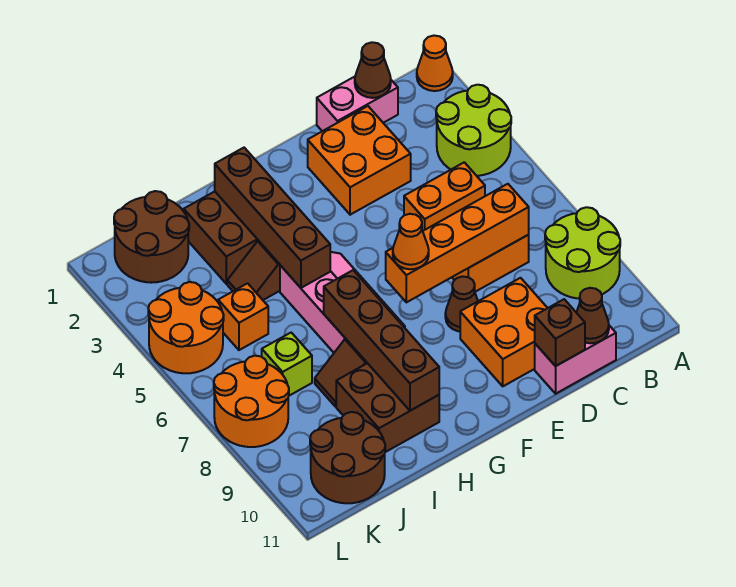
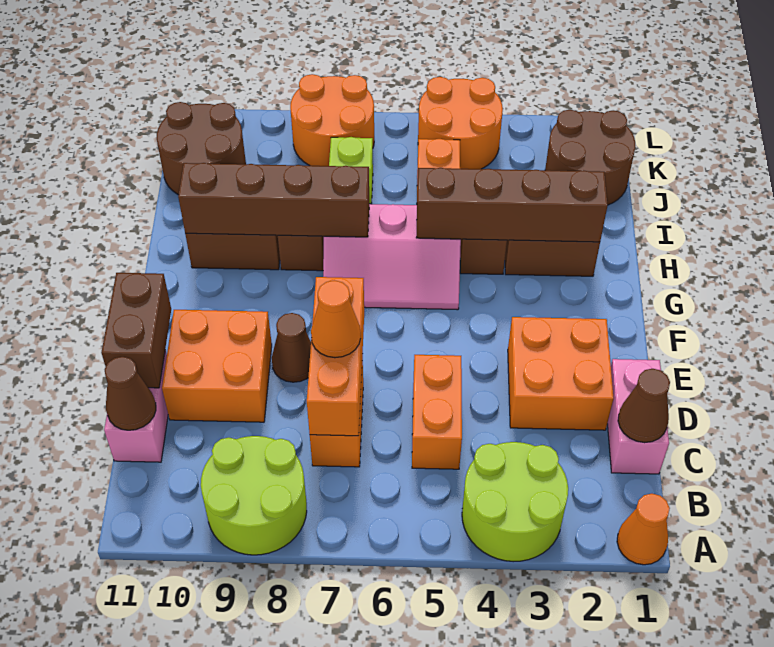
orange brick C7:F7 level 2 -> orange brick C7:E7 level 2
brown brick D11 level 2 -> brown brick D11:E11 level 2
orange cone F7 level 3 -> orange cone D7 level 3

